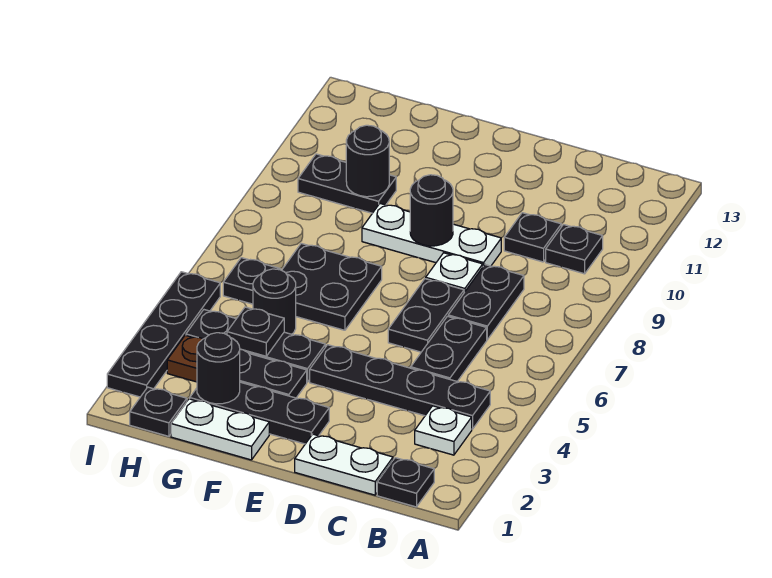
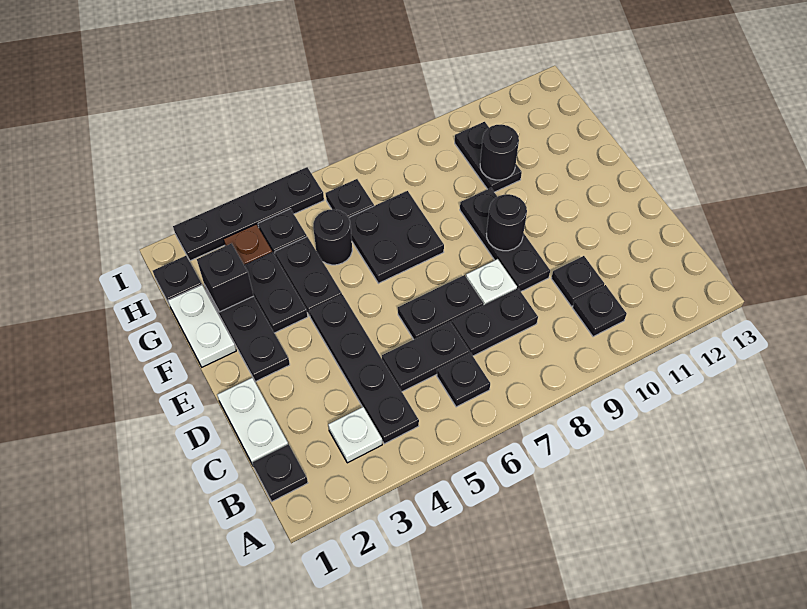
white plate D9:F9 level 1 -> black plate D9:F9 level 1
black round brick G2 level 2 -> black brick G2 level 2
black plate G4 level 2 -> black plate B6 level 1

